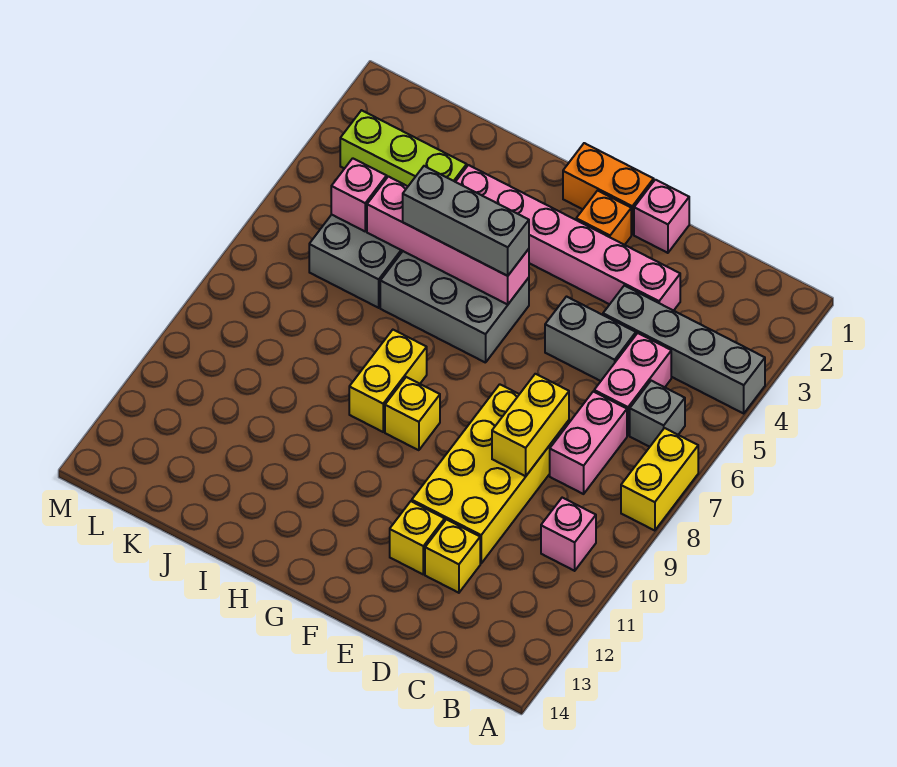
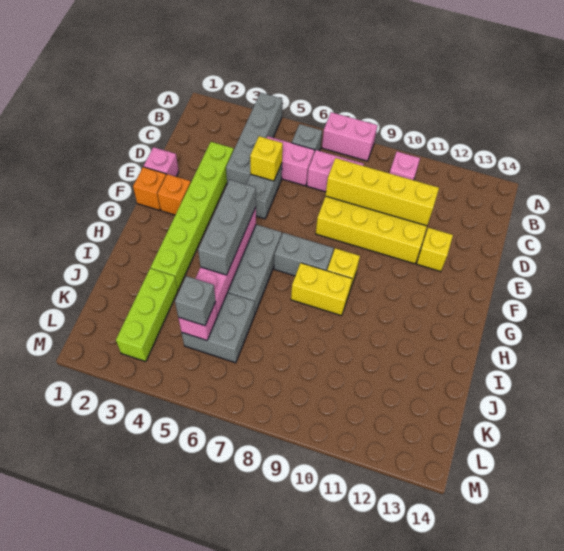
yellow brick A7:A8 level 1 -> pink brick A7:A8 level 1
pink brick D3:I3 level 1 -> lime brick D3:I3 level 1
yellow brick D8:D9 level 2 -> yellow brick D8:D11 level 2
yellow brick D12 level 1 -> yellow brick D5 level 2
orange brick F1:G1 level 1 -> orange brick F1 level 1
none -> grey brick G7:G8 level 1
none -> grey brick K5 level 3

